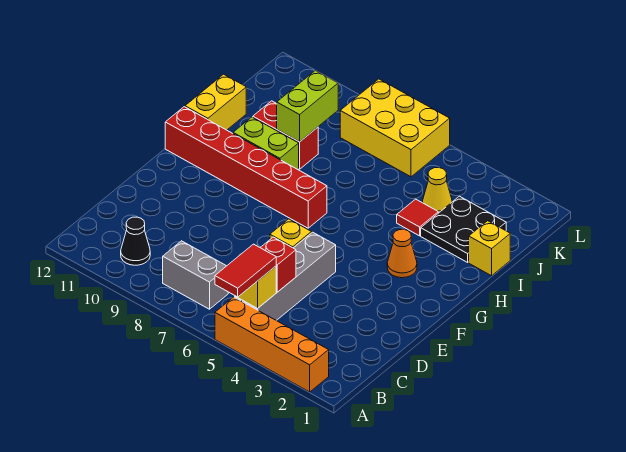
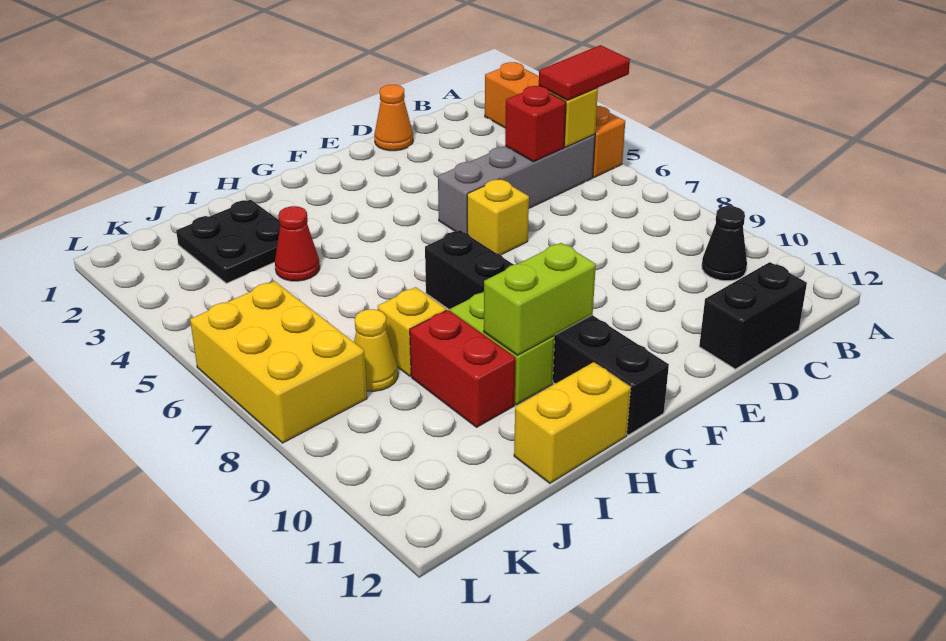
grey brick B7:B8 level 1 -> none
none -> black brick C12:D12 level 1
orange cone G3 level 1 -> orange cone D1 level 1
red brick G7:G12 level 1 -> black brick G7:G12 level 1
yellow brick I1 level 1 -> yellow brick I8 level 1
red tile I4 level 1 -> red cone I4 level 1
lime brick I9:J9 level 2 -> lime brick G10:H10 level 2
yellow cone J4 level 1 -> yellow cone J8 level 1

